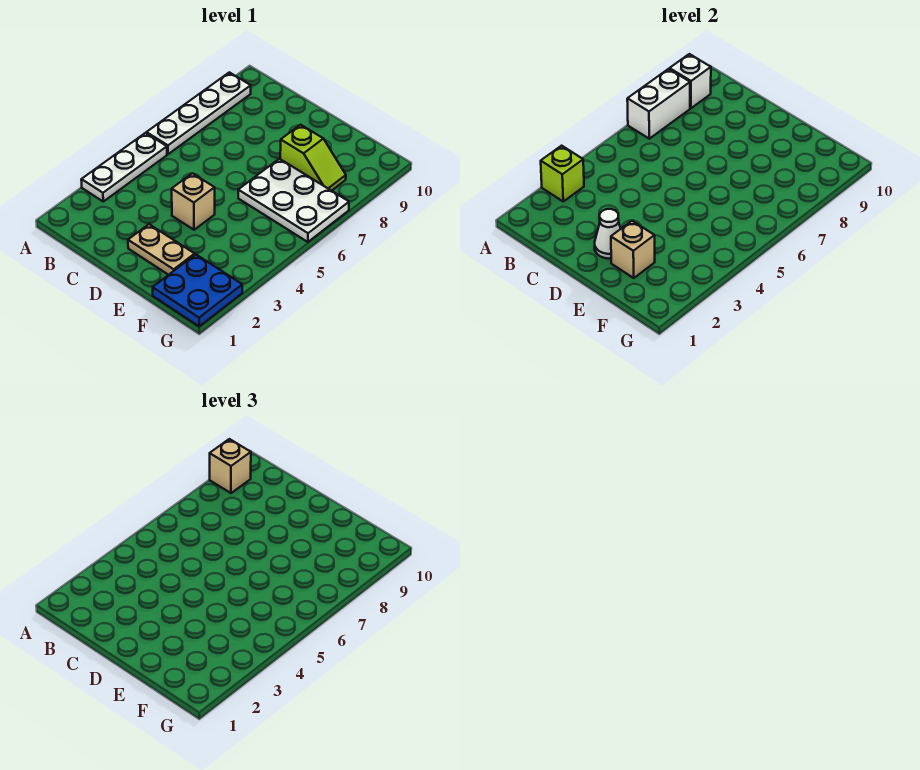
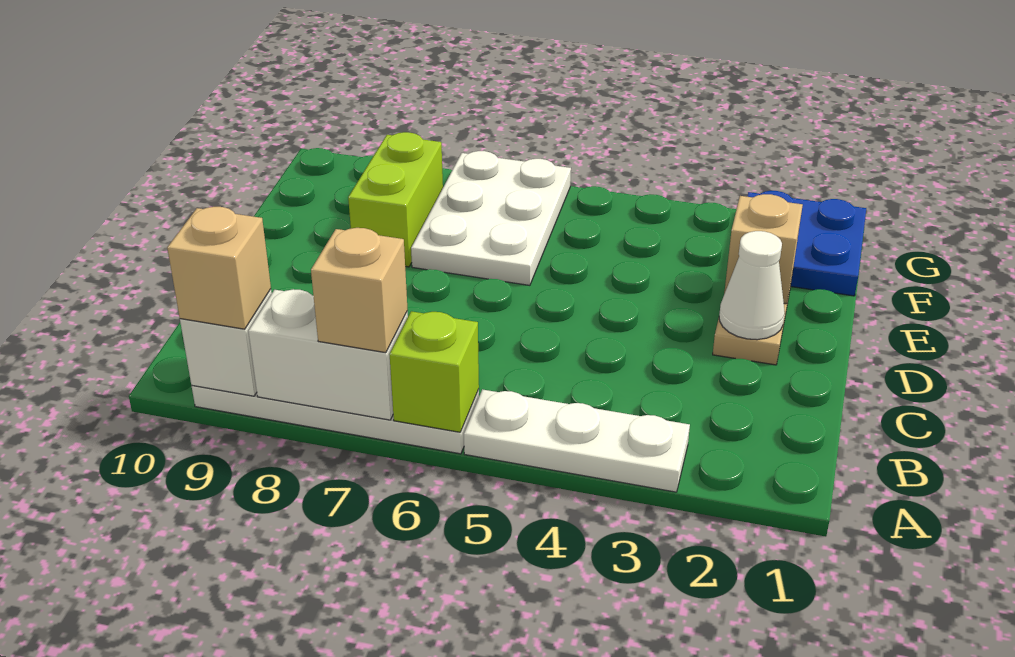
lime brick A3 level 2 -> lime brick A6 level 2
tan brick D4 level 1 -> tan brick A7 level 3
lime slope E8:F8 level 1 top E -> lime brick E8:F8 level 1

